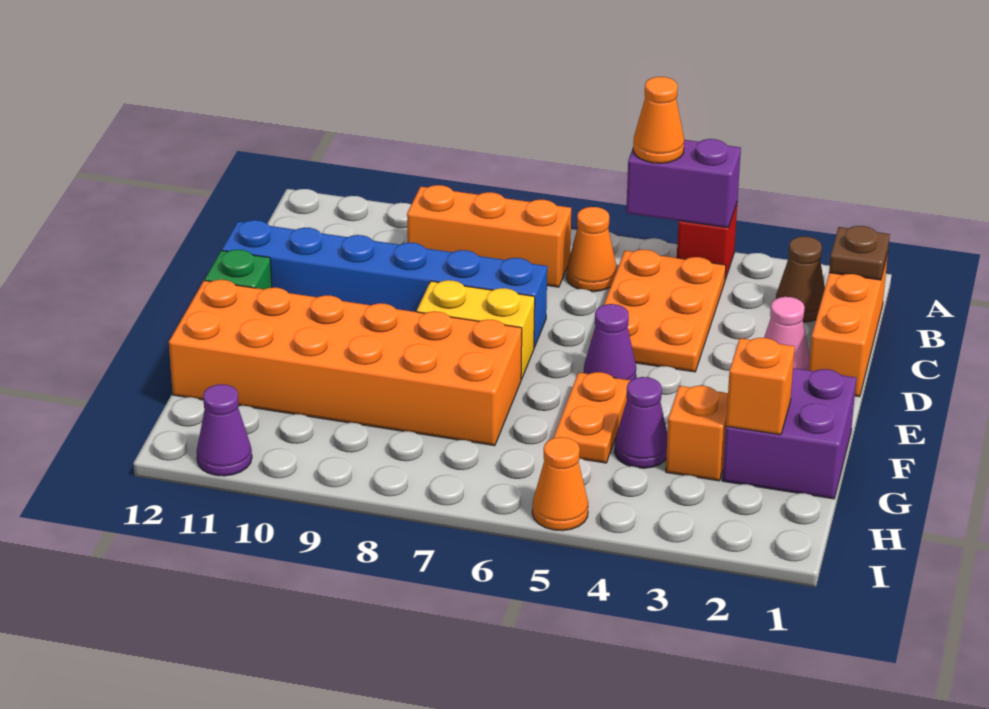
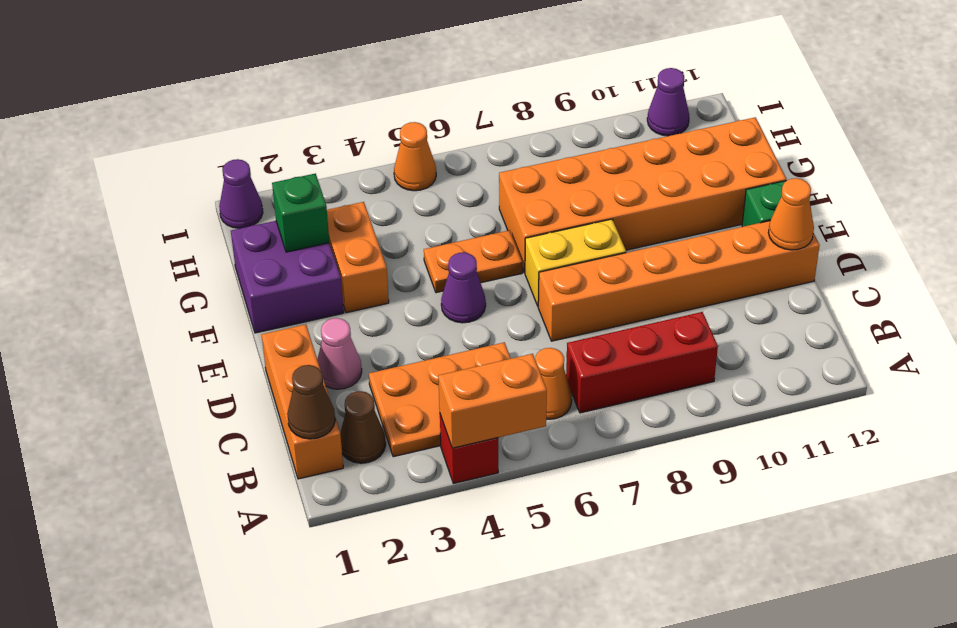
purple brick A4:A5 level 2 -> orange brick A4:A5 level 2
orange cone A5 level 3 -> orange cone D12 level 2
brown plate B1 level 2 -> brown cone B1 level 2
orange plate B4:D5 level 1 -> orange plate B3:C5 level 1
orange brick B7:B9 level 1 -> red brick B7:B9 level 1
blue brick D7:D12 level 1 -> orange brick D7:D12 level 1
orange plate F5:G5 level 1 -> orange plate F5:F6 level 1
orange brick G2 level 2 -> green brick G2 level 2
orange brick G3 level 1 -> orange brick F3:G3 level 1
purple cone G4 level 1 -> purple cone I1 level 1

